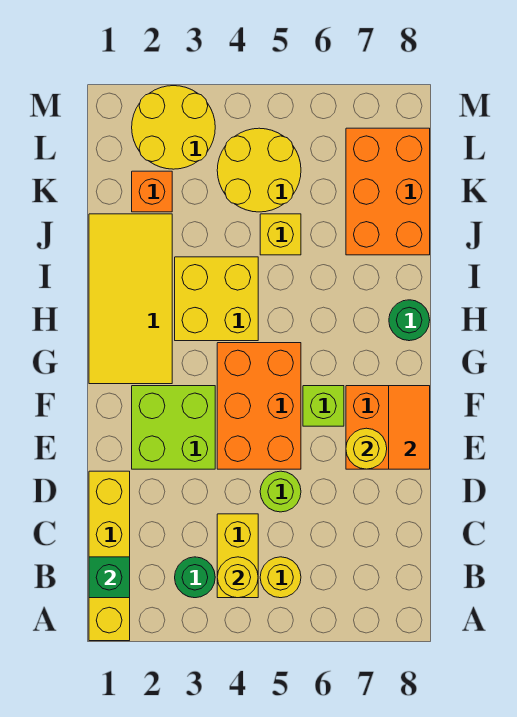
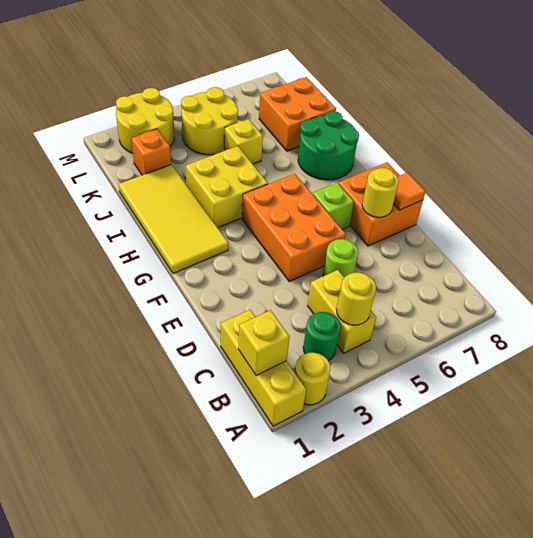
yellow brick A1:D1 level 1 -> yellow brick A1:C1 level 1
green brick B1 level 2 -> yellow brick B1 level 2
yellow round brick B5 level 1 -> yellow round brick A2 level 1
lime brick E2:F3 level 1 -> none
orange tile E8:F8 level 2 -> orange tile E8 level 2
green round brick H8 level 1 -> green round brick H7:I8 level 1
orange brick J7:L8 level 1 -> orange brick J7:K8 level 1

